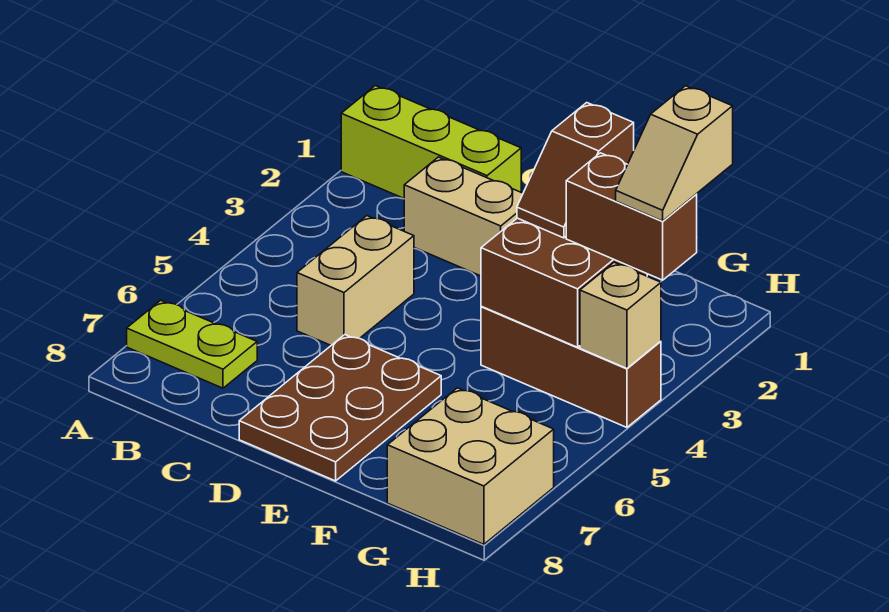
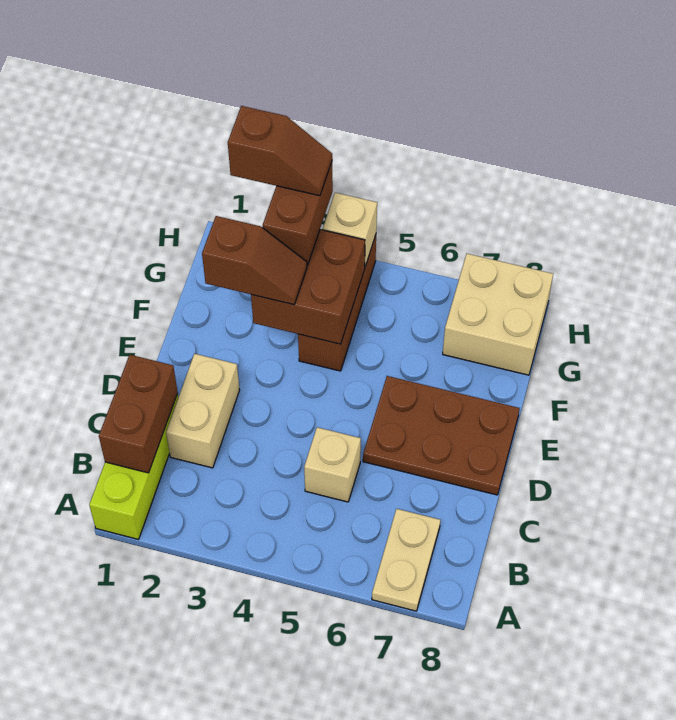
lime plate A7:B7 level 1 -> tan plate A7:B7 level 1
none -> brown brick B1:C1 level 2
tan brick C4:C5 level 1 -> tan brick C5 level 1
tan slope H2:H3 level 4 top 2 -> brown slope H2:H3 level 4 top 2

